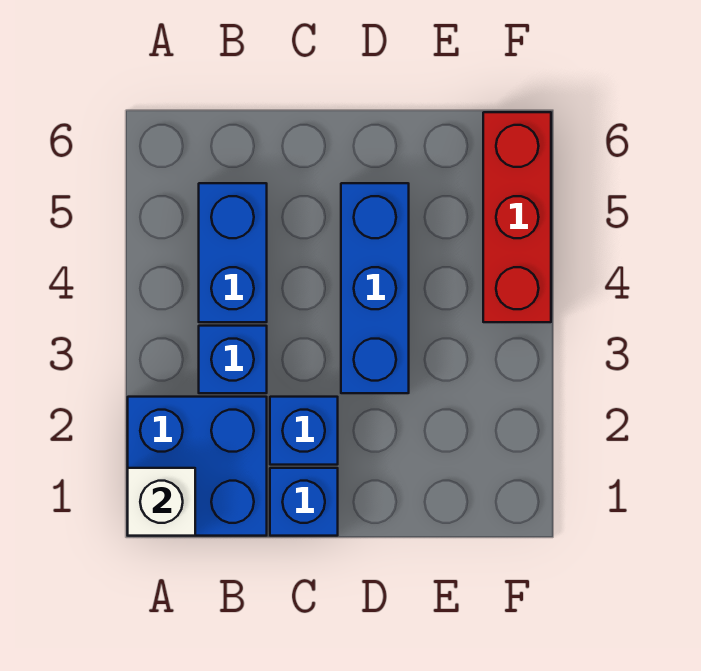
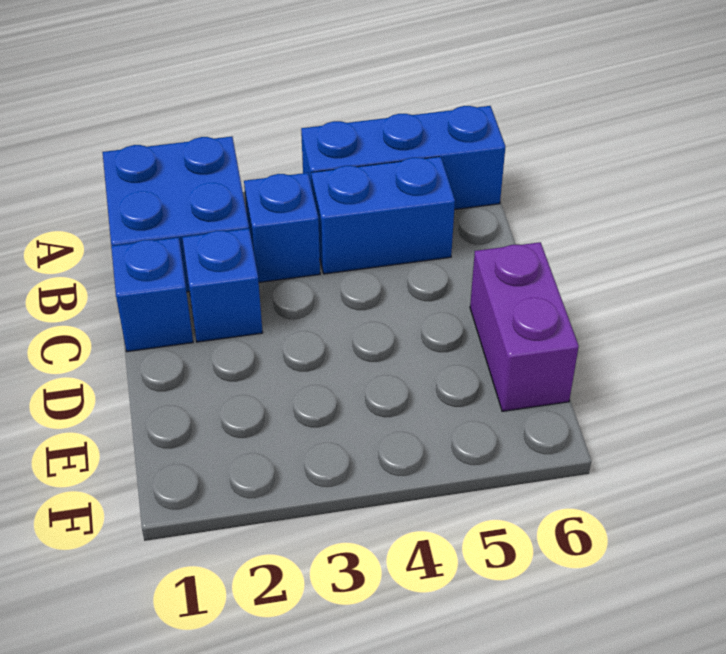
white brick A1 level 2 -> none
blue brick D3:D5 level 1 -> blue brick A4:A6 level 1
none -> purple brick D6:E6 level 1
red brick F4:F6 level 1 -> none

